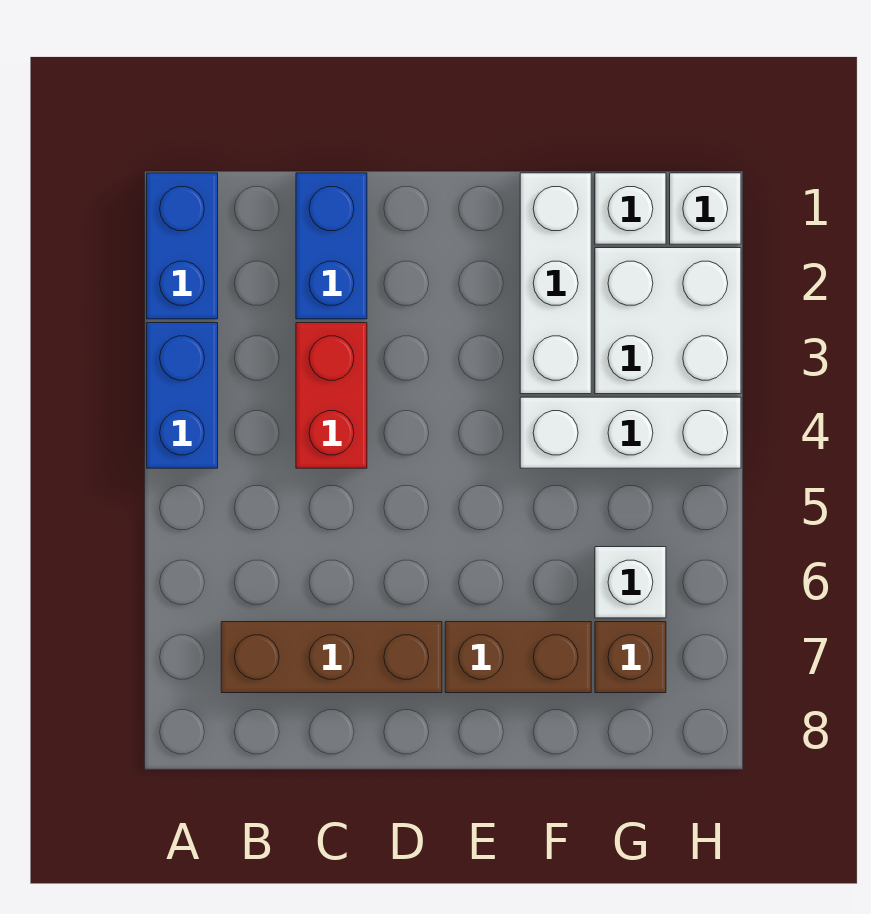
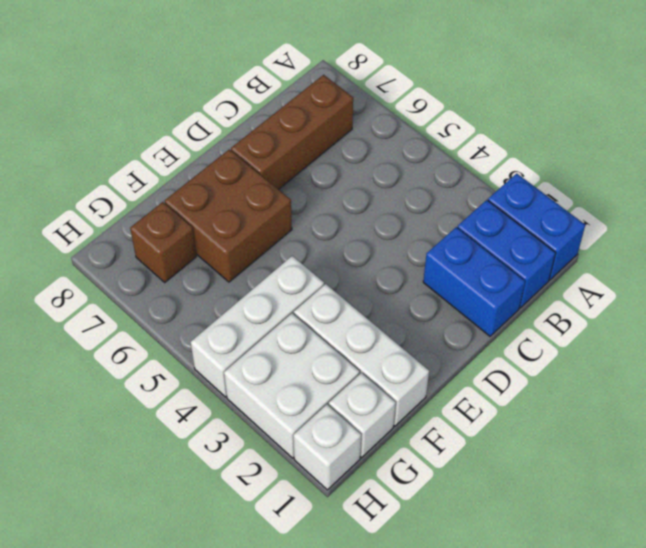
blue brick A3:A4 level 1 -> blue brick B1:B2 level 1
red brick C3:C4 level 1 -> none
brown brick E7:F7 level 1 -> brown brick E6:F7 level 1
white brick G6 level 1 -> none

